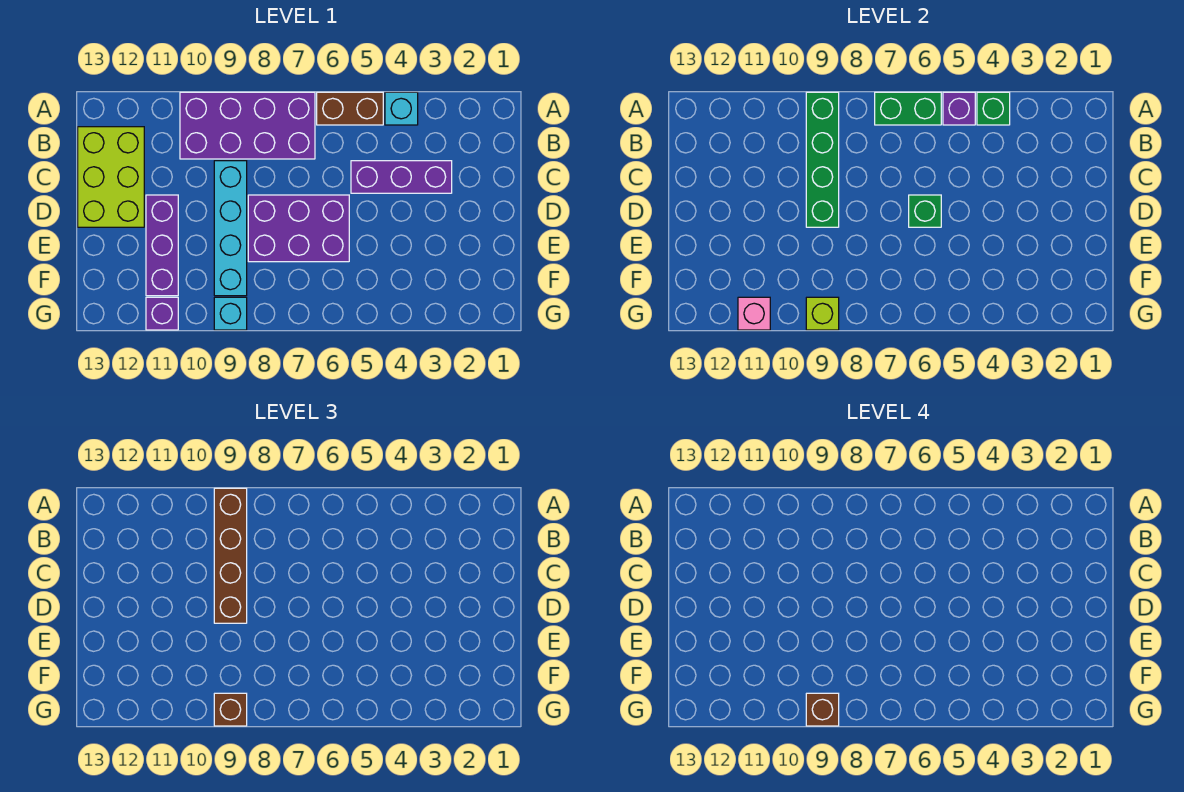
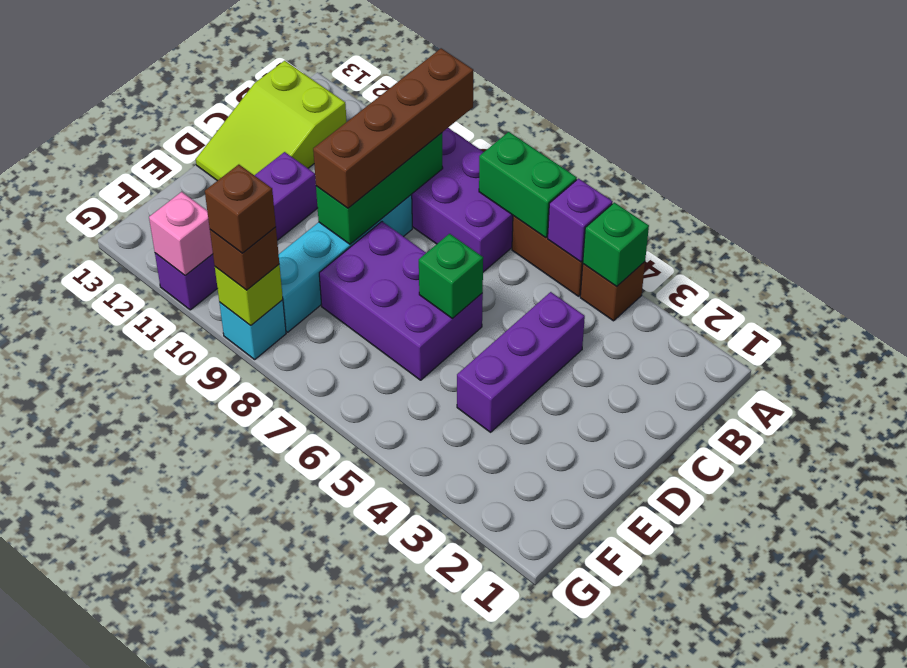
cyan brick A4 level 1 -> brown brick A4 level 1
green brick A9:D9 level 2 -> green brick B9:D9 level 2
lime brick B12:D13 level 1 -> lime slope B12:D13 level 1 top B
purple brick C3:C5 level 1 -> purple brick C4:E4 level 1

